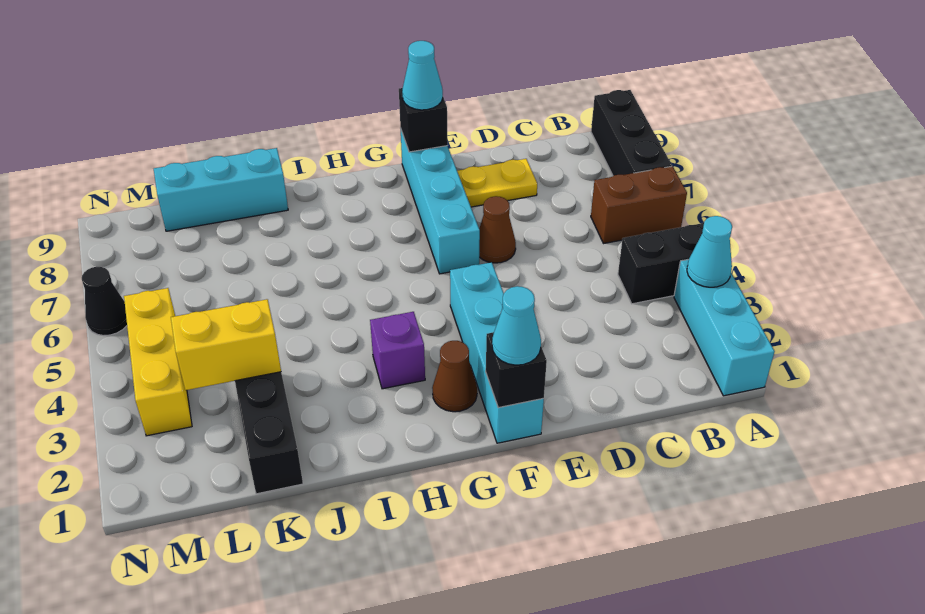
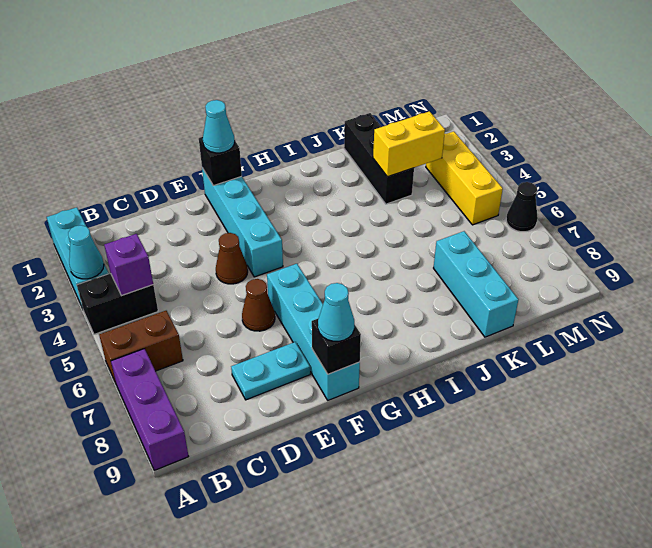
black brick A7:A9 level 1 -> purple brick A7:A9 level 1
yellow plate D8:E8 level 1 -> cyan plate D8:E8 level 1
brown cone G2 level 1 -> brown cone E4 level 1
purple brick H3 level 1 -> purple brick B4 level 2
cyan brick J9:L9 level 1 -> cyan brick K7:K9 level 1

